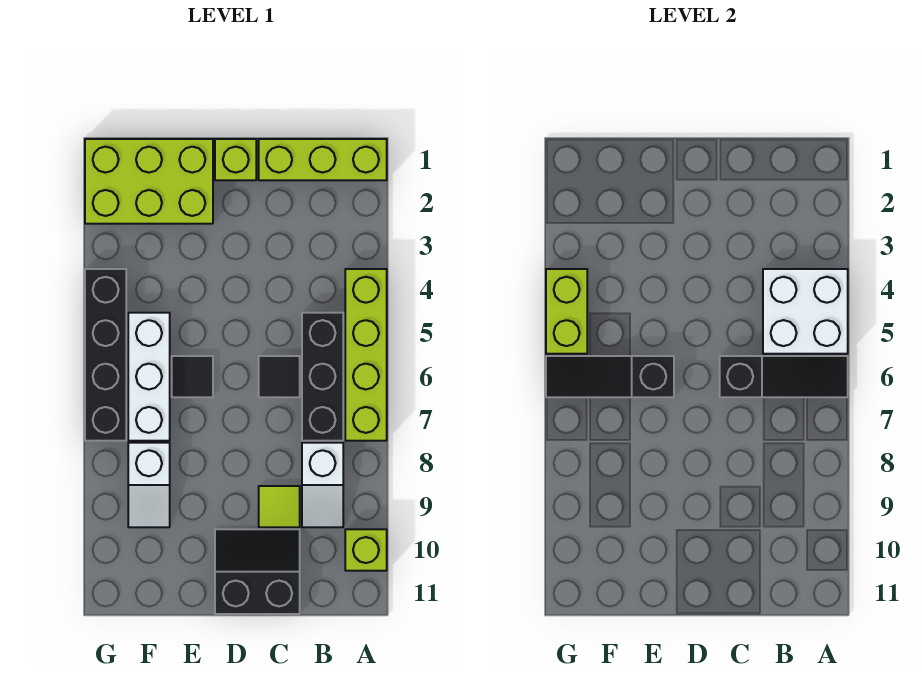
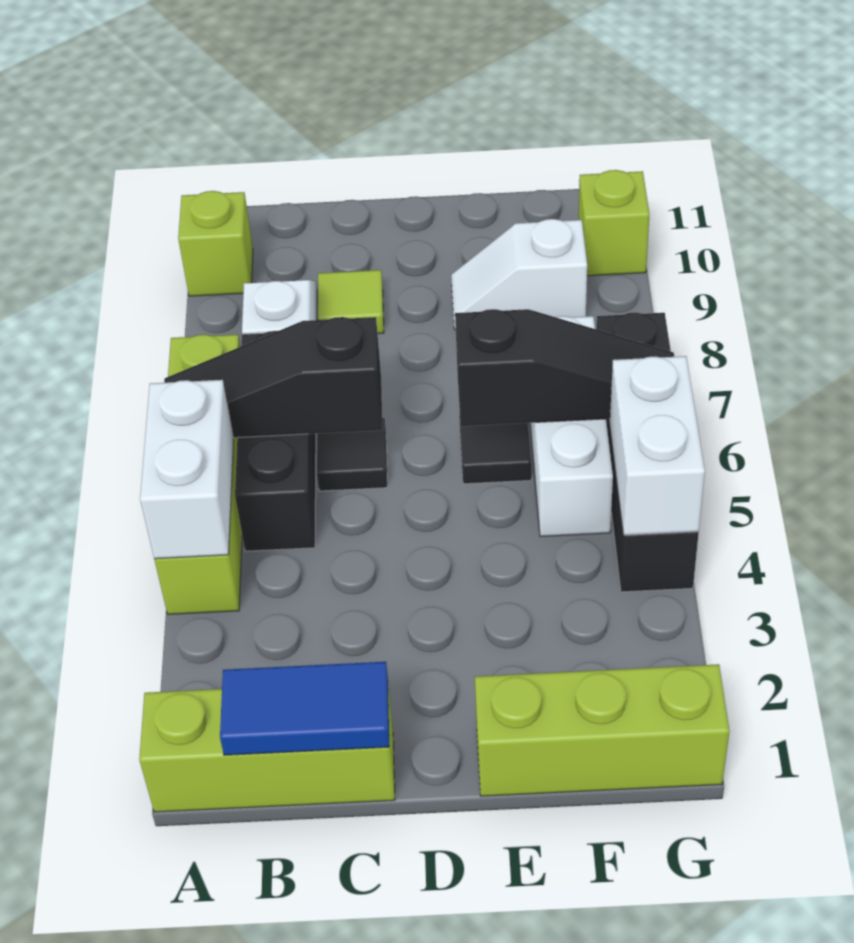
white brick A4:B5 level 2 -> white brick A4:A5 level 2
none -> blue tile B1:C1 level 2
black slope C10:D11 level 1 top 11 -> none
lime brick D1 level 1 -> lime brick G10 level 1
lime brick E1:G2 level 1 -> lime brick E1:G1 level 1
white slope F8:F9 level 1 top 8 -> white slope E9:F9 level 1 top F
lime brick G4:G5 level 2 -> white brick G4:G5 level 2

